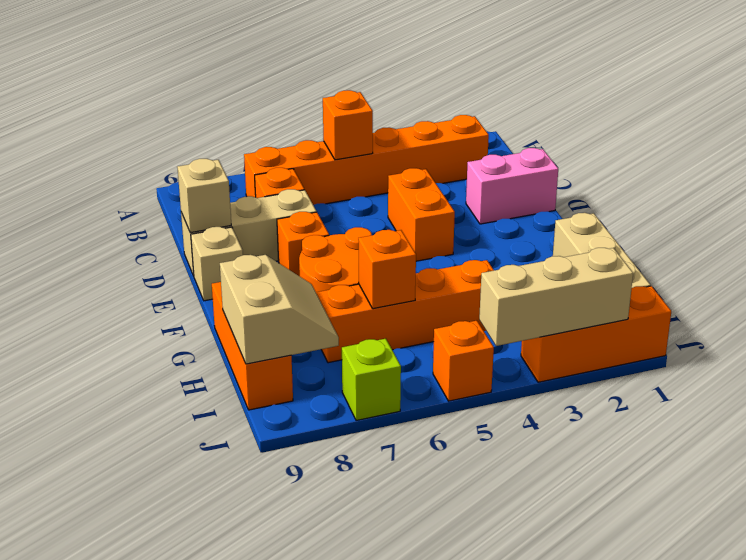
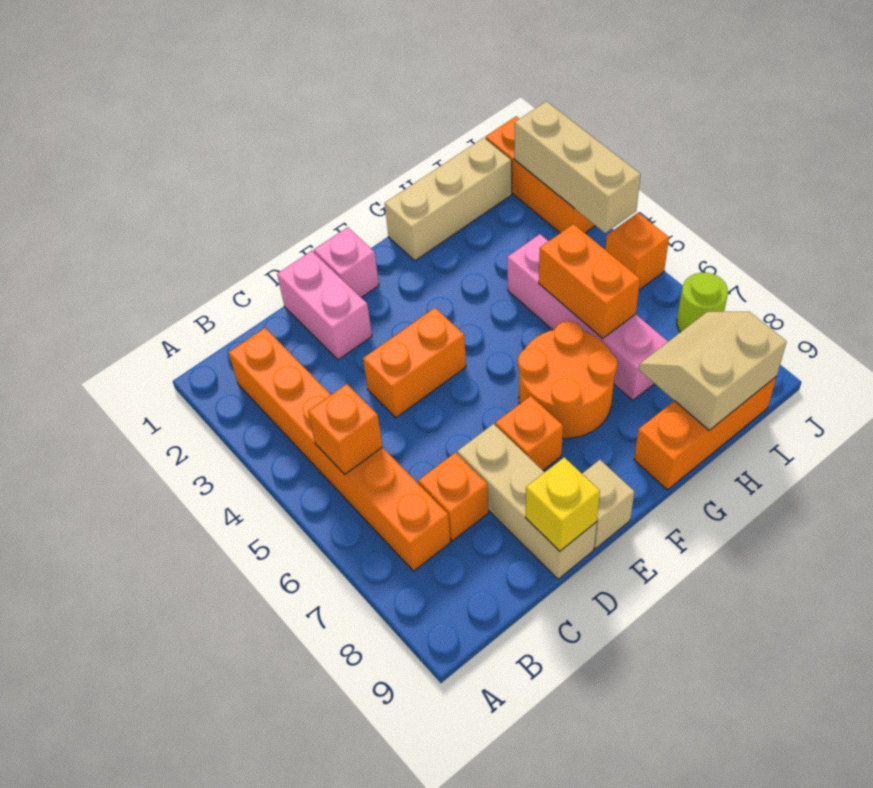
tan brick D9 level 2 -> yellow brick D9 level 2
none -> pink brick E1 level 1
orange brick H4:H7 level 1 -> pink brick H4:H7 level 1
orange brick H6 level 2 -> orange brick H5:H6 level 2
lime brick J7 level 1 -> lime round brick J7 level 1

